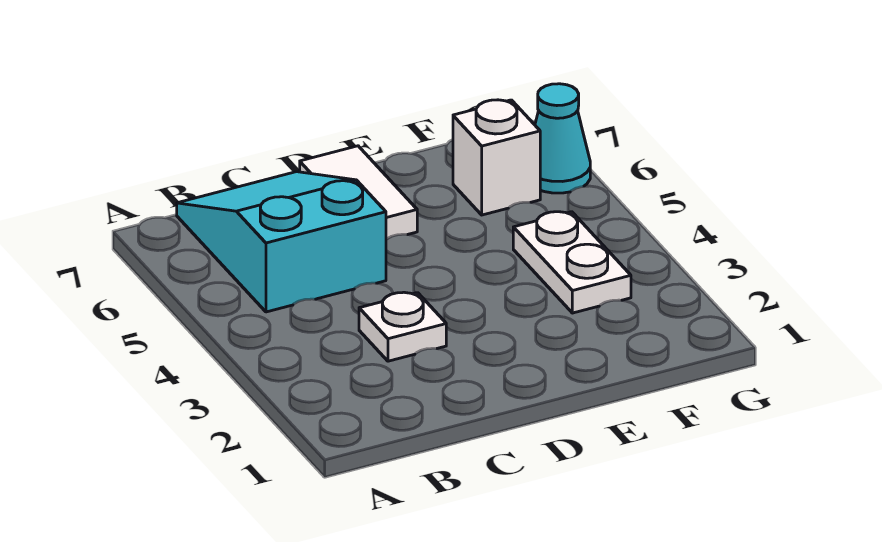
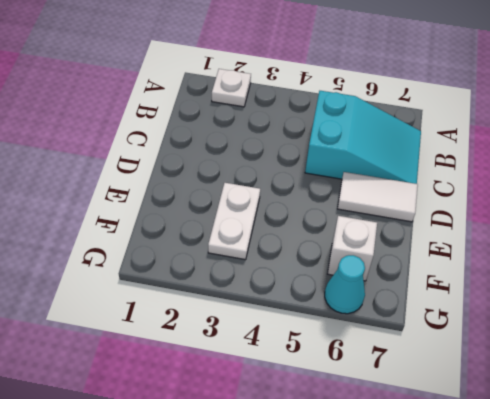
white plate C3 level 1 -> white plate A2 level 1
white plate F3:F4 level 1 -> white plate E3:F3 level 1

